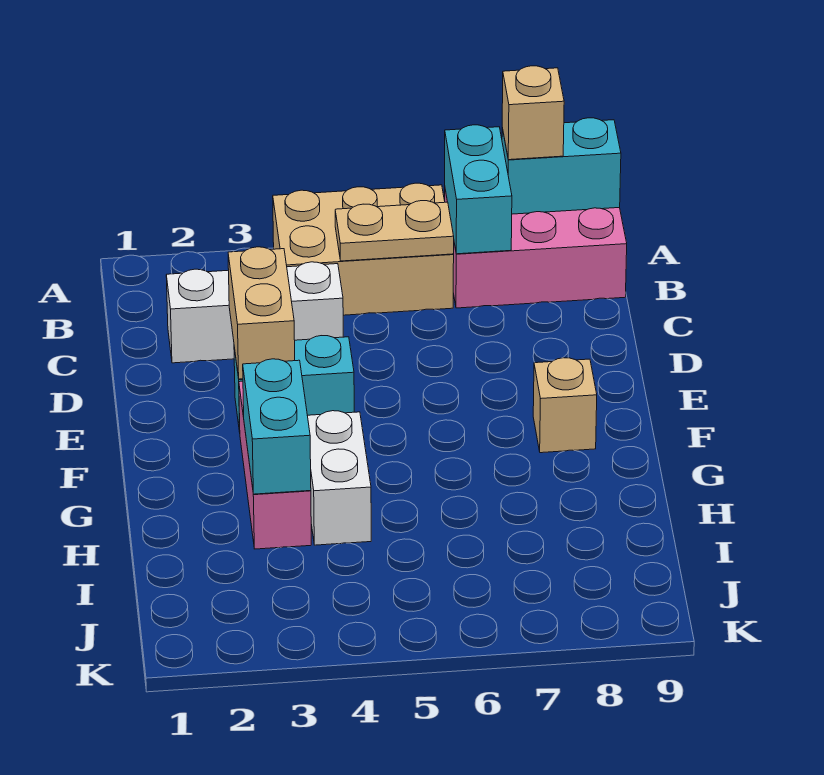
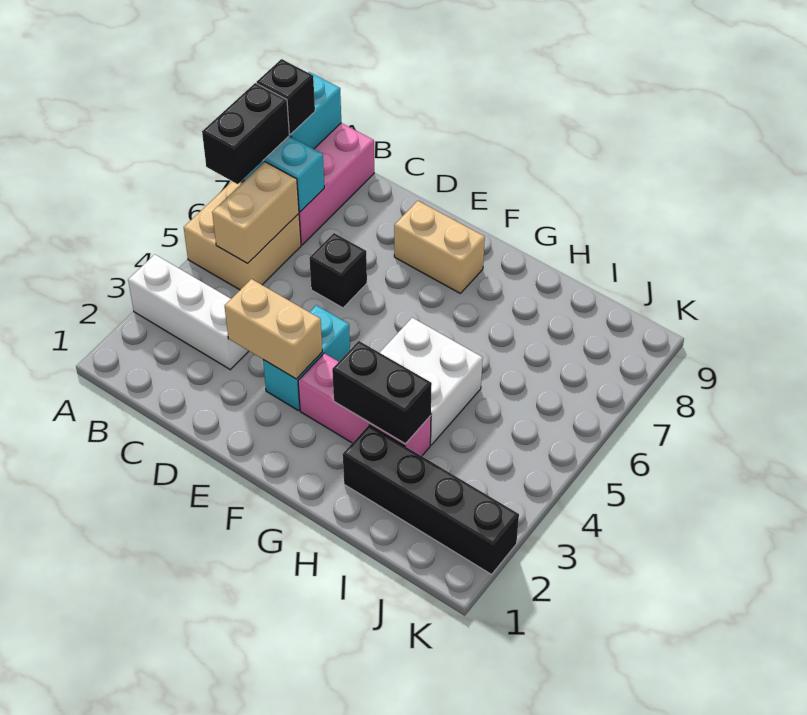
tan brick A4:B6 level 1 -> tan brick A5:B6 level 1
none -> black brick A6:A7 level 3
tan brick A8 level 3 -> black brick A8 level 3
tan plate B5:B6 level 2 -> tan brick B5:B6 level 2
white brick C2:C4 level 1 -> white brick A3:C3 level 1
none -> black brick D6 level 1
tan brick F8 level 1 -> tan brick E8:F8 level 1
cyan brick G3:H3 level 2 -> black brick G3:H3 level 2
white brick G4:H4 level 1 -> white brick G4:H5 level 1
none -> black brick H2:K2 level 1

